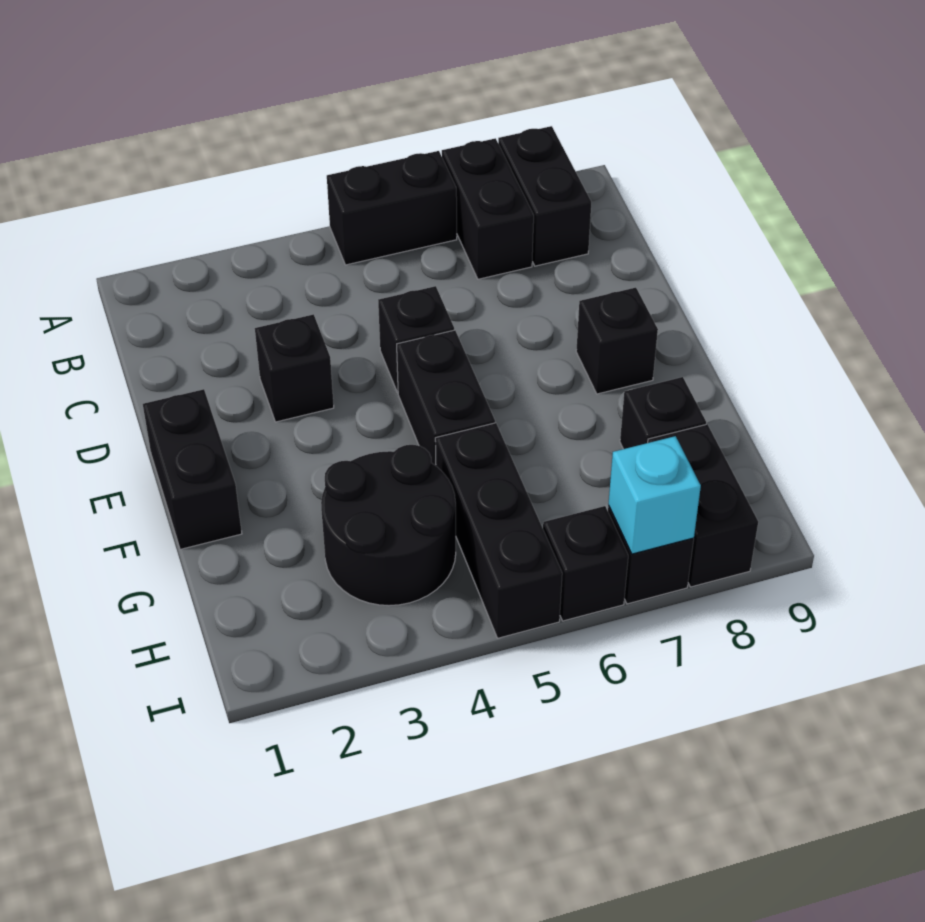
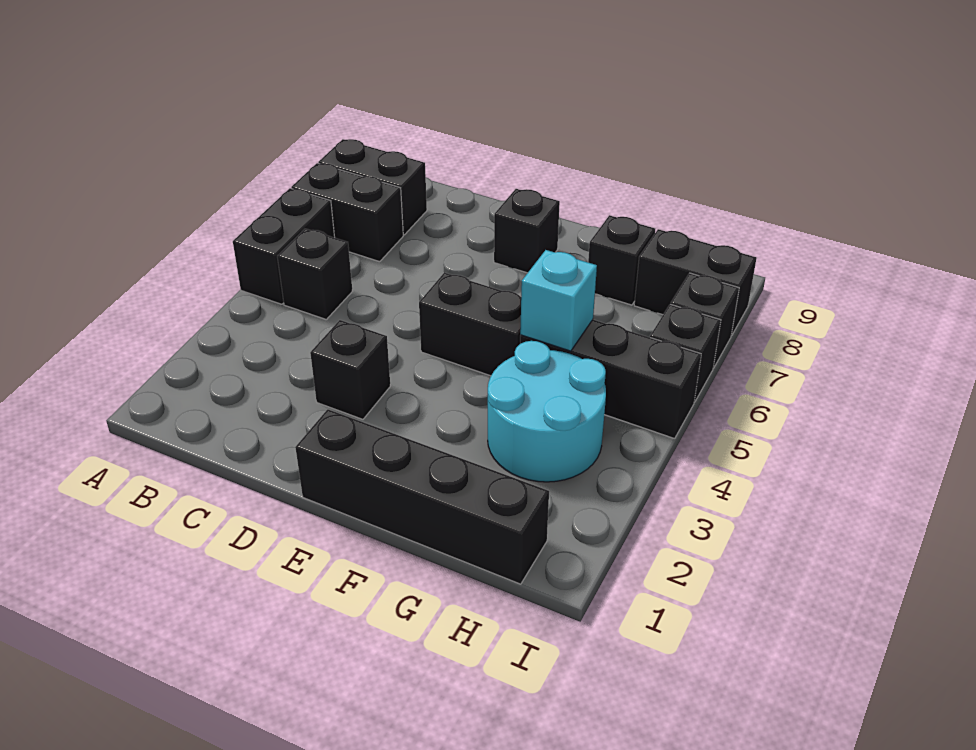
black brick D5 level 1 -> black brick B5 level 1
black brick E1:F1 level 1 -> black brick E1:H1 level 1
black round brick G3:H4 level 1 -> cyan round brick G3:H4 level 1
cyan brick I7 level 2 -> cyan brick G5 level 2

